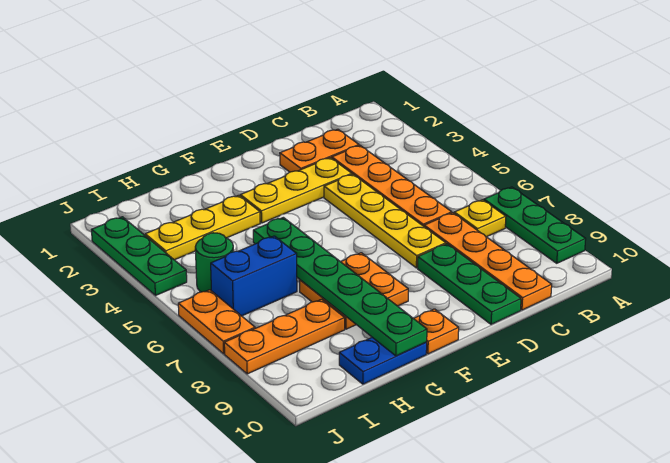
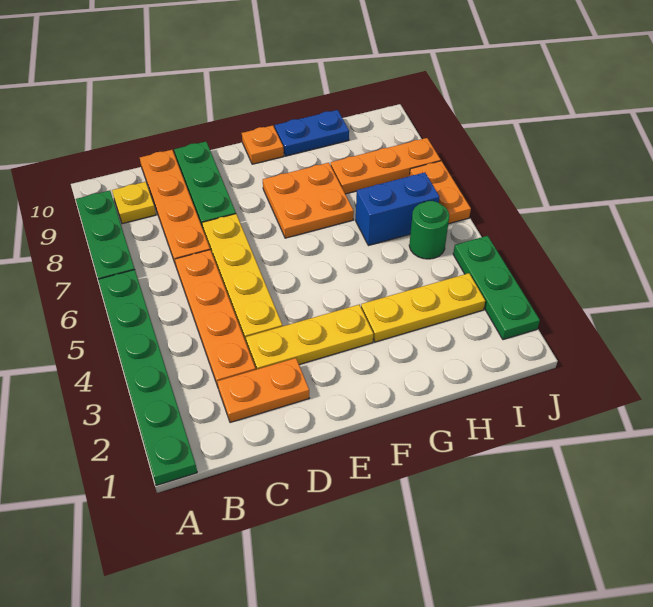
yellow plate B7 level 1 -> yellow plate B9 level 1
green plate G5:G10 level 2 -> green plate A1:A6 level 1

